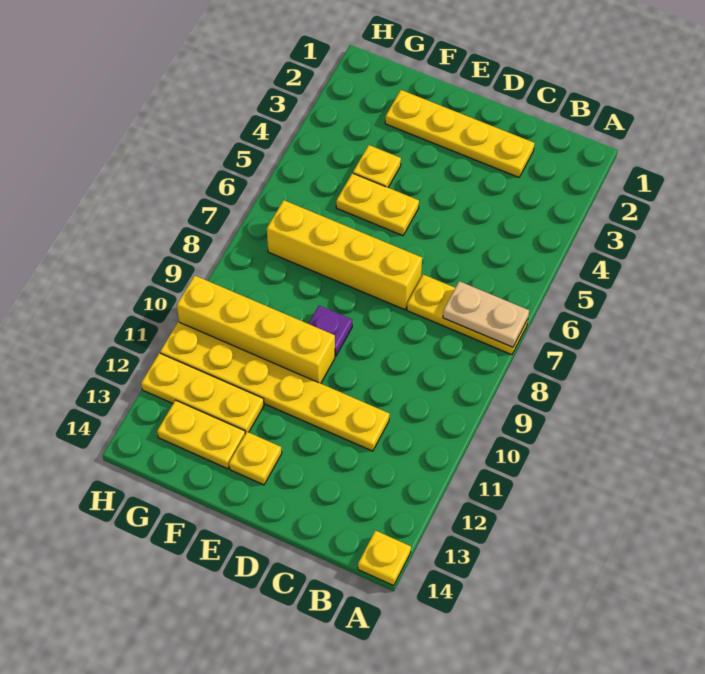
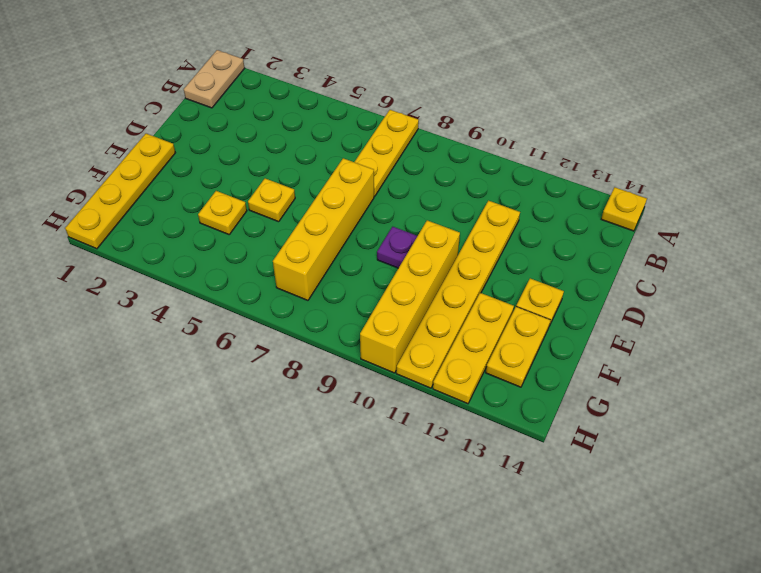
tan plate A7:B7 level 2 -> tan plate A1:B1 level 1
yellow plate C2:F2 level 1 -> yellow plate E1:H1 level 1
yellow plate E5:F5 level 1 -> yellow plate E5 level 1

